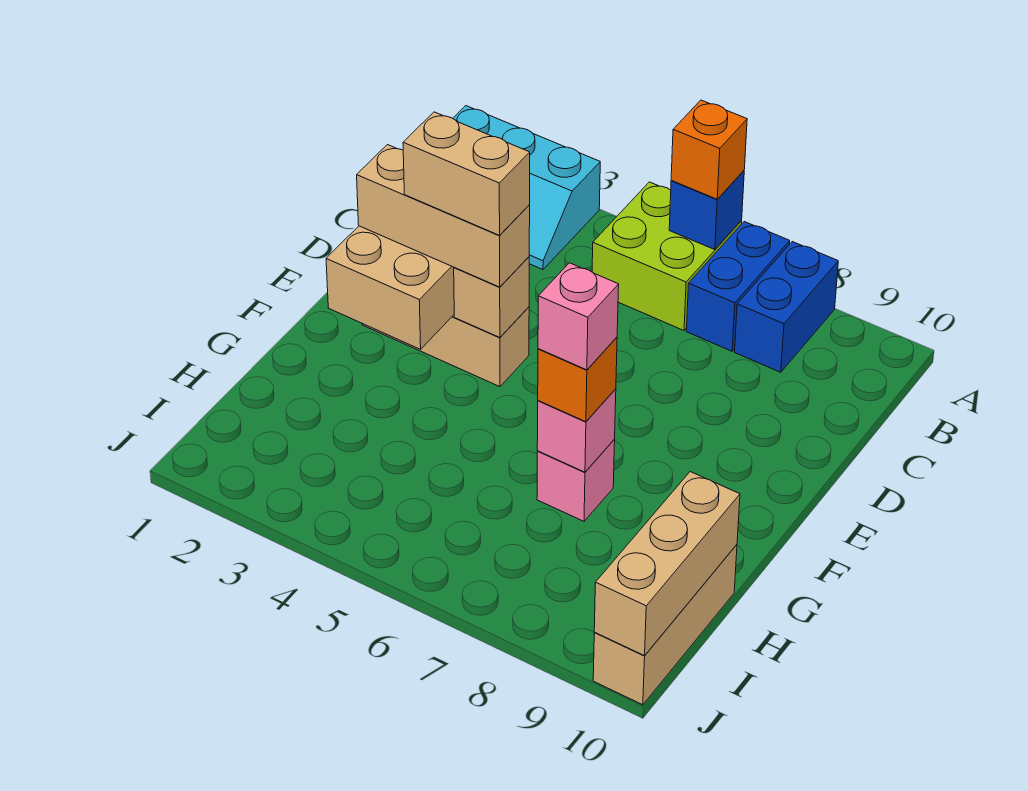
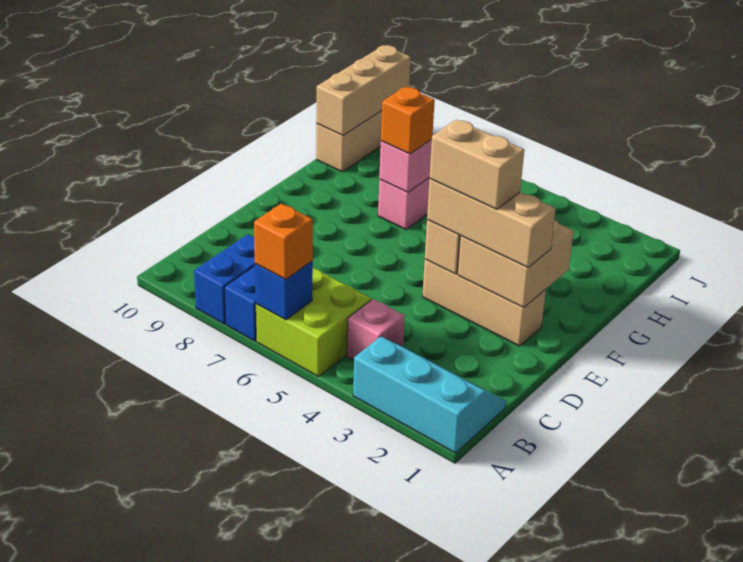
pink brick G7 level 4 -> pink brick B4 level 1

